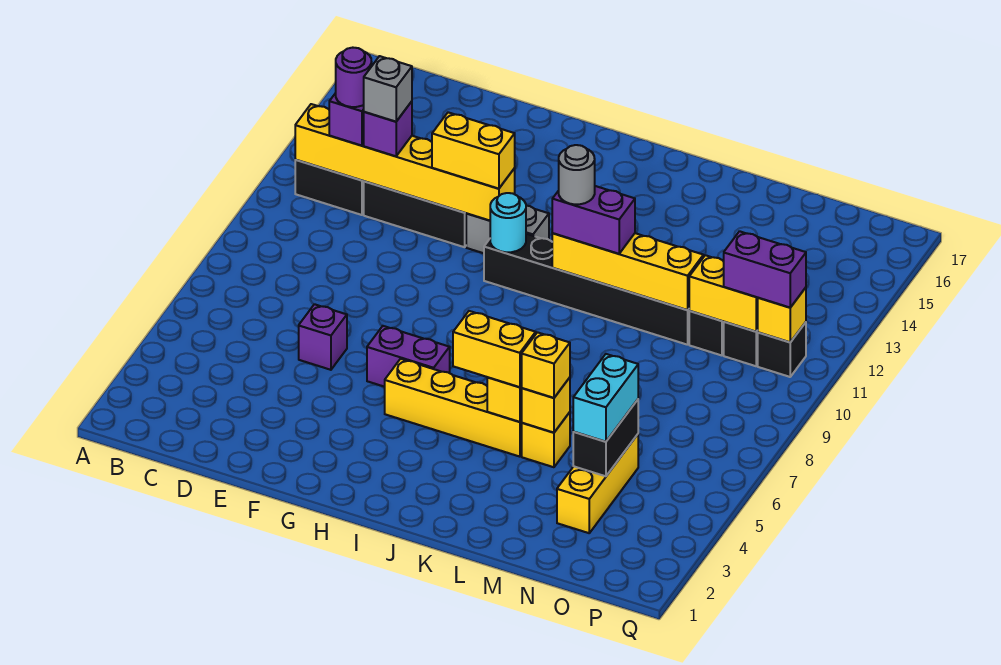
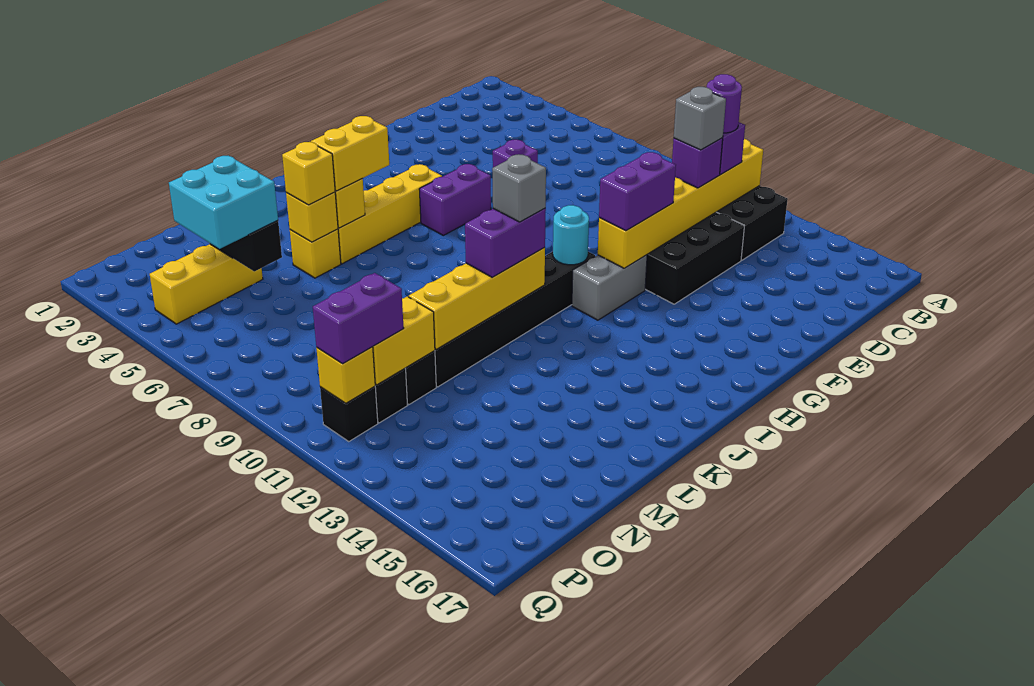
yellow brick F12:G12 level 3 -> purple brick F12:G12 level 3
grey round brick J11 level 4 -> grey brick J11 level 4
yellow brick N3:N5 level 1 -> yellow brick N4:P4 level 1
cyan brick N4:N5 level 3 -> cyan brick N4:O5 level 3

